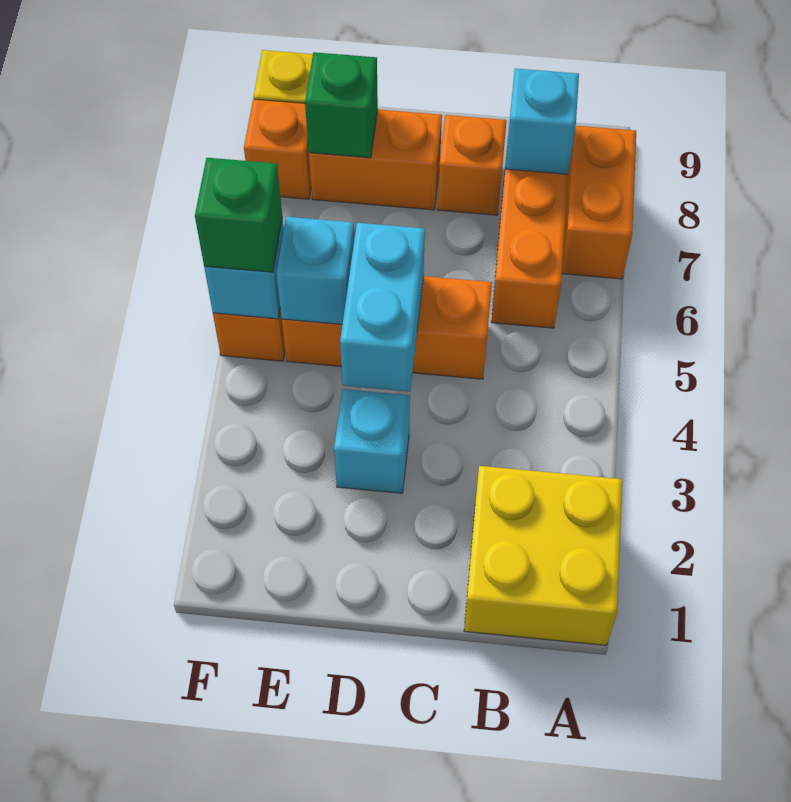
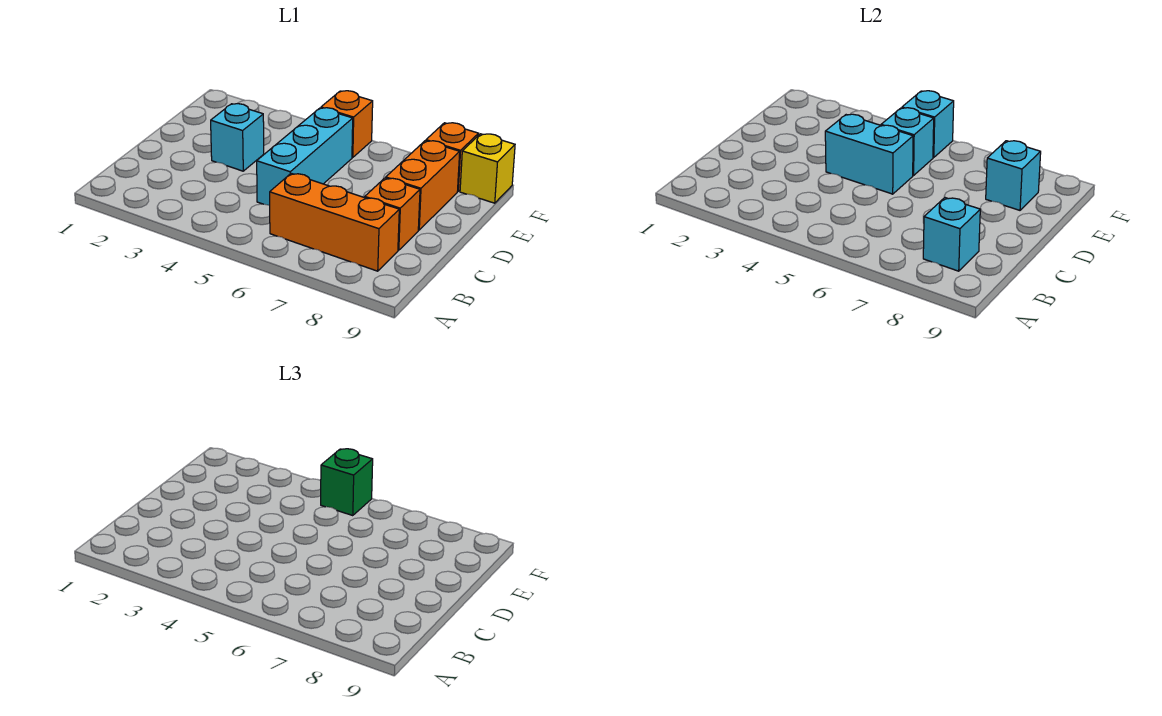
yellow brick A1:B2 level 1 -> none
orange brick A7:A8 level 1 -> none
orange brick C5:E5 level 1 -> cyan brick C5:E5 level 1
green brick E8 level 2 -> cyan brick E8 level 2

